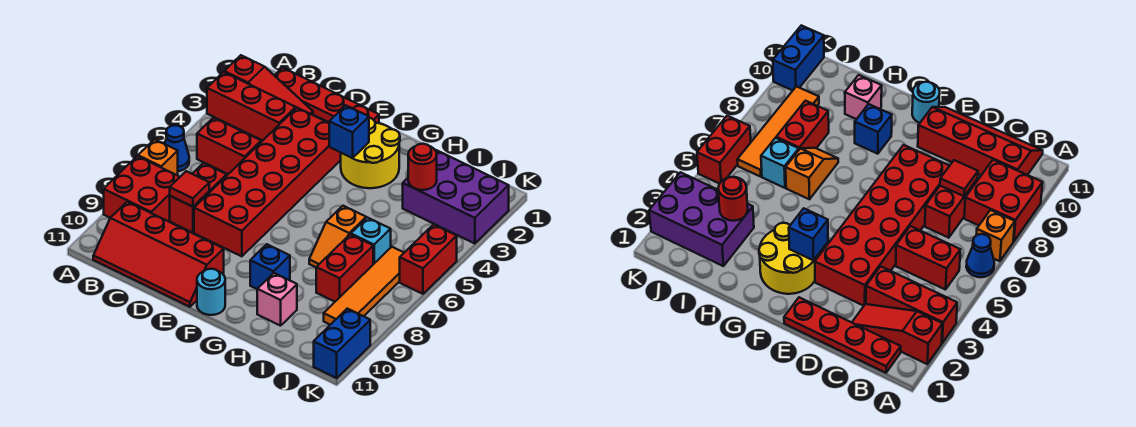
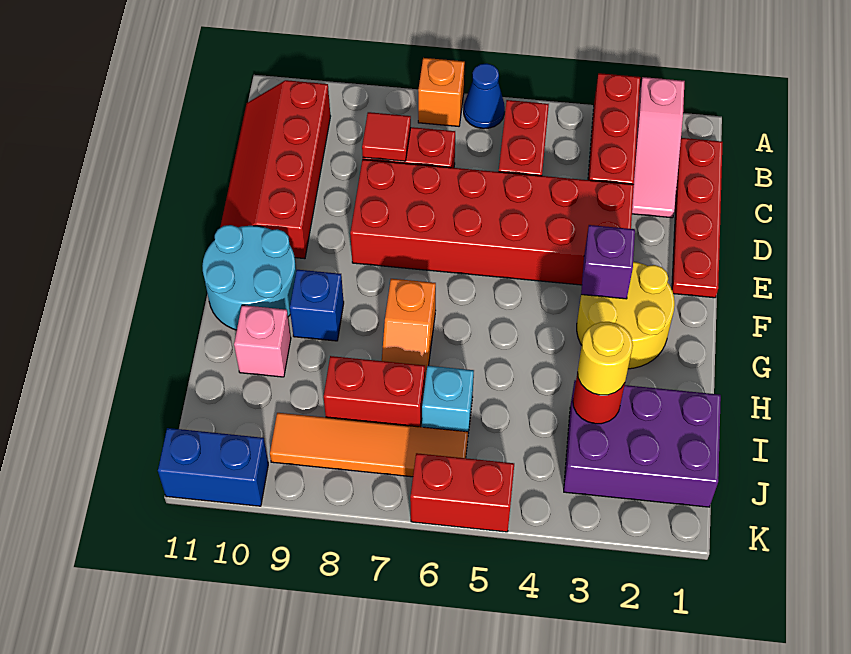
red slope A2:C2 level 1 top A -> pink slope A2:C2 level 1 top A
red brick A8:B9 level 1 -> none
blue brick F3 level 2 -> purple brick F3 level 2
cyan round brick F11 level 1 -> cyan round brick F10:G11 level 1
orange slope H6:H7 level 1 top 6 -> orange slope G7:H7 level 1 top G
purple brick I2:K3 level 1 -> purple brick I1:J3 level 1
none -> yellow round brick I3 level 3

